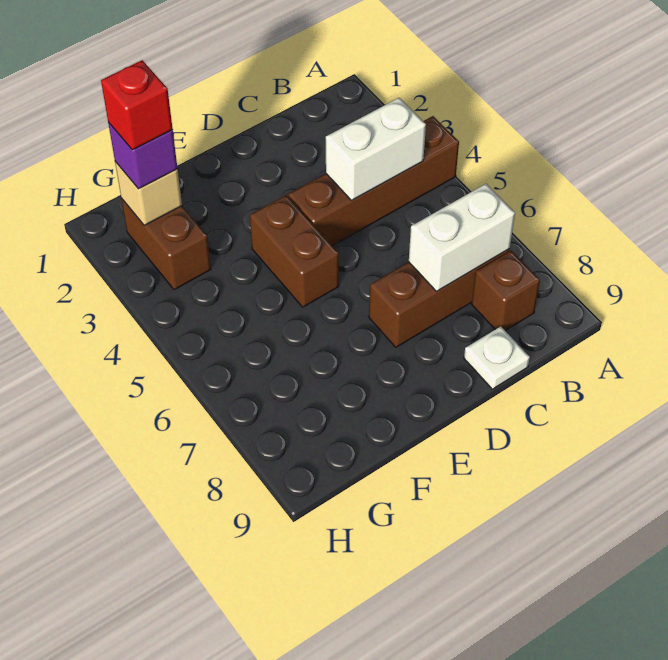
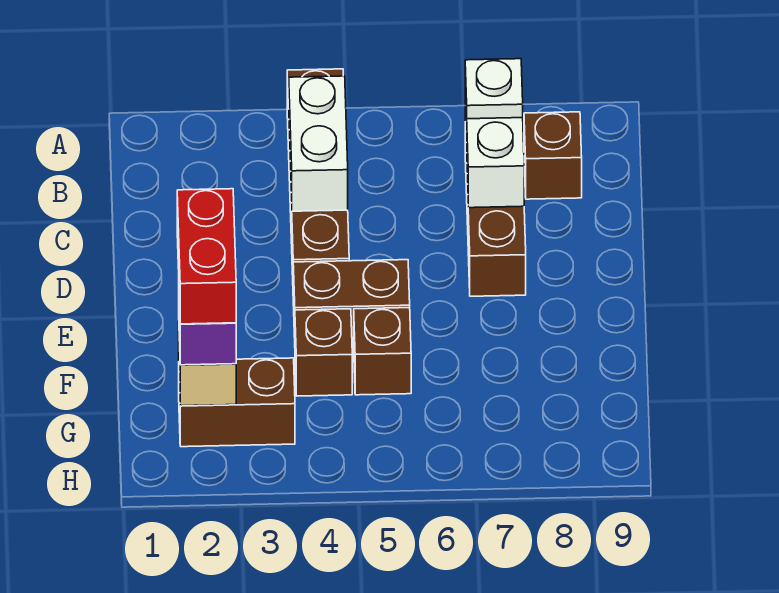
white plate C9 level 1 -> white plate B7 level 3
none -> brown brick F4 level 1
none -> brown brick F5 level 1
red brick G2 level 4 -> red brick F2:G2 level 4

